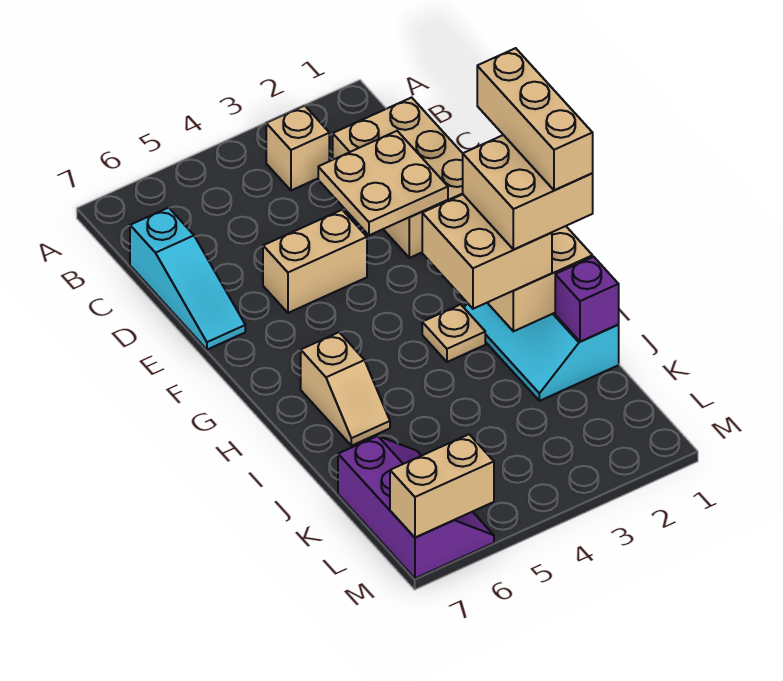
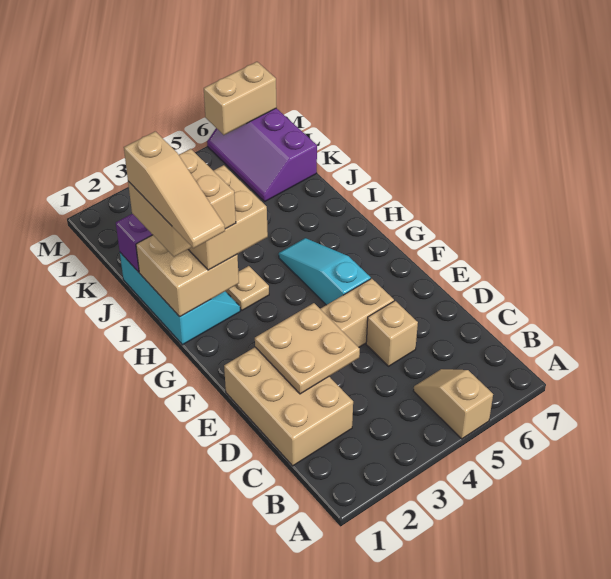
tan brick B3 level 1 -> tan brick D5 level 1
cyan slope C7:E7 level 1 top C -> cyan slope F5:H5 level 1 top F
tan brick G1:I1 level 5 -> tan slope G1:I1 level 5 top I
tan slope H6:I6 level 1 top H -> tan slope A5:B5 level 1 top A

